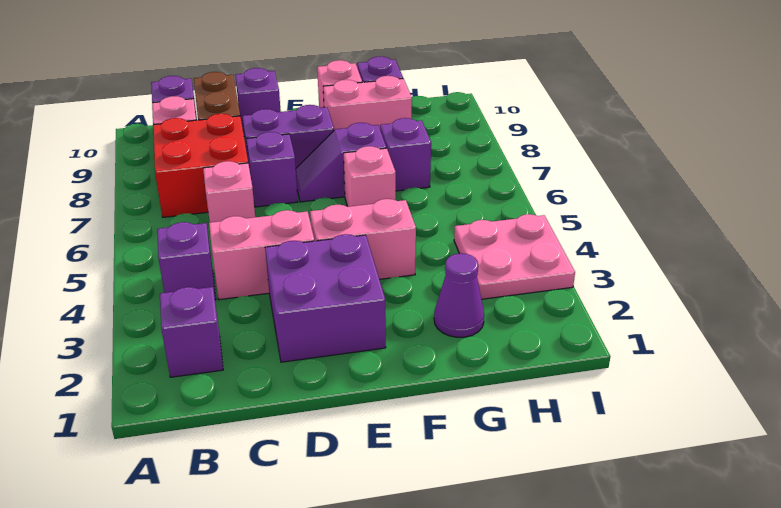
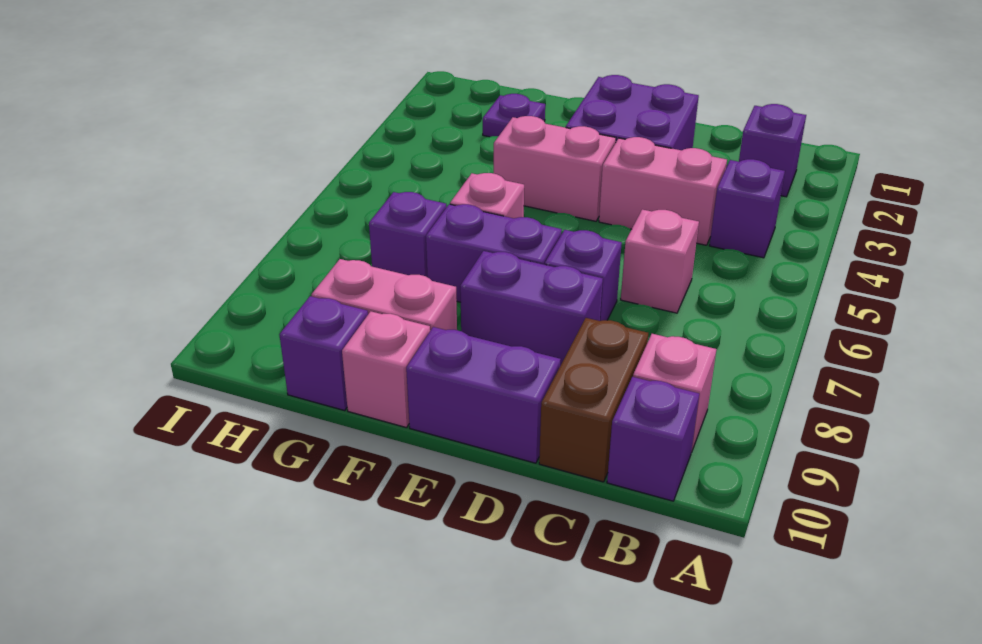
red brick B7:C8 level 1 -> none
purple brick D10 level 1 -> purple brick D10:E10 level 1
purple slope E7:F7 level 1 top F -> purple brick E7:F7 level 1
purple cone G2 level 1 -> purple plate G2 level 1
pink plate H3:I4 level 1 -> none

